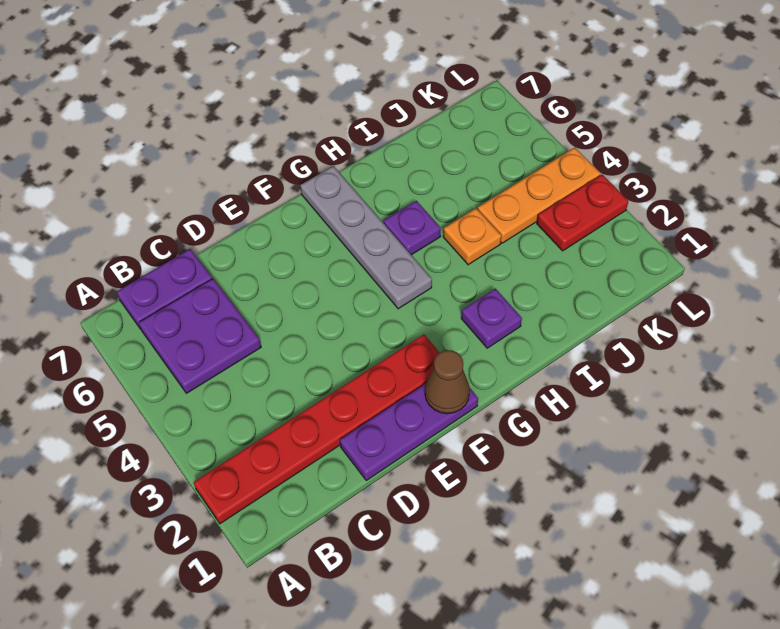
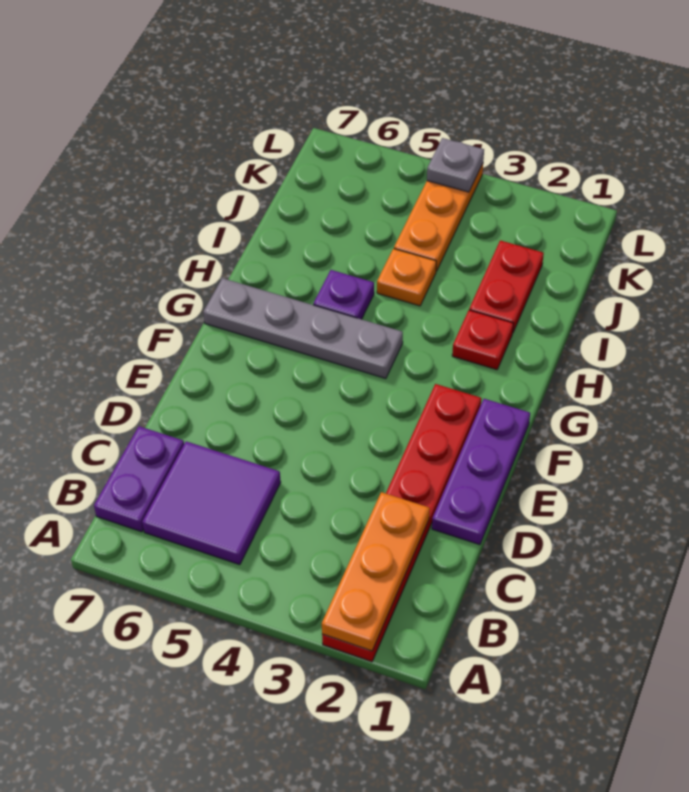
none -> orange plate A2:C2 level 2
purple plate B5:C6 level 1 -> purple tile B5:C6 level 1
brown cone F1 level 2 -> none
purple plate H2 level 1 -> red plate H2 level 1
red plate K3:L3 level 1 -> red plate I2:J2 level 1
none -> grey plate L4 level 2

